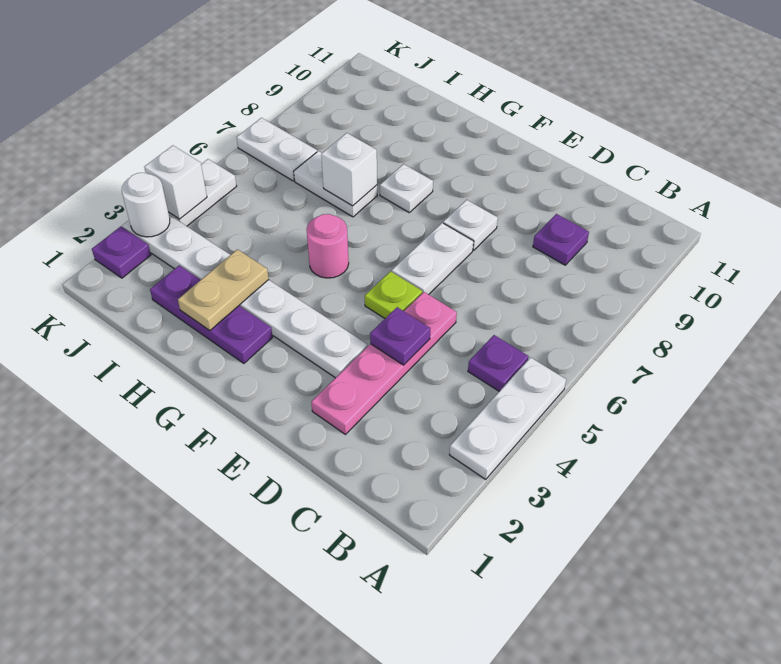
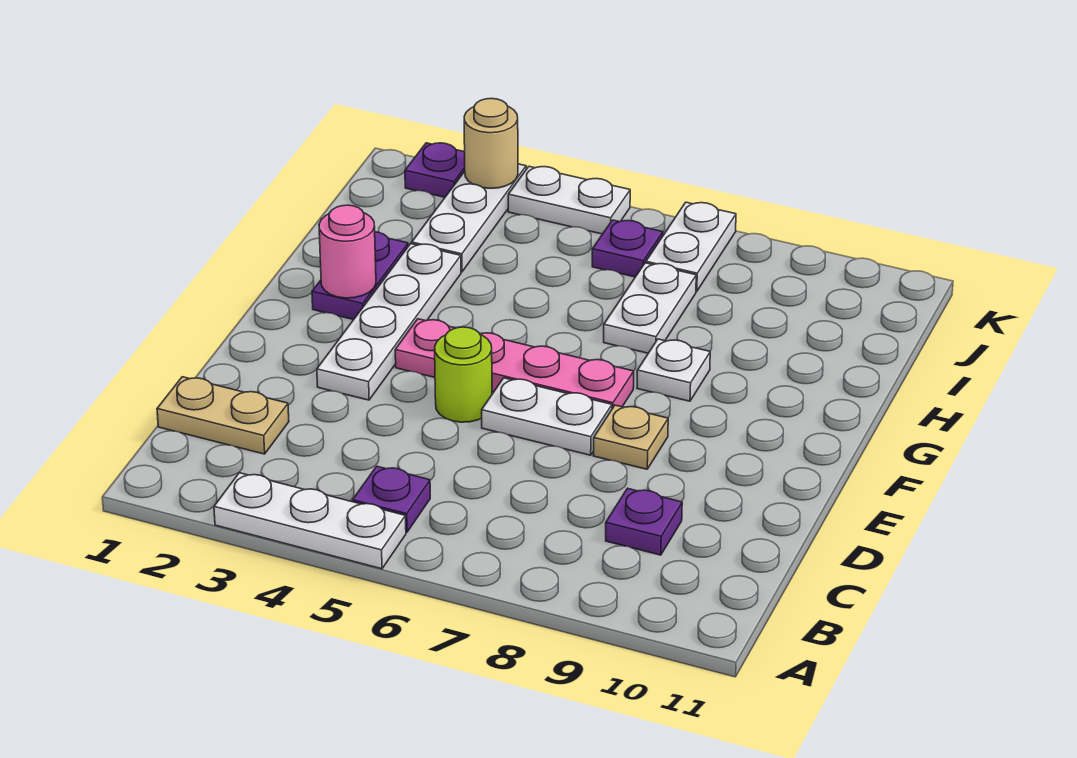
pink plate D2:D5 level 1 -> pink plate F4:F7 level 1
purple plate D4 level 2 -> purple plate J6 level 1
lime plate E5 level 1 -> lime round brick E5 level 1
white plate E8 level 1 -> tan plate E8 level 1
purple plate G2:I2 level 1 -> purple plate G2:H2 level 1
pink round brick G5 level 1 -> pink round brick G2 level 2
tan plate H2:H3 level 2 -> tan plate C1:C2 level 1
white brick H7 level 2 -> none
white round brick K3 level 2 -> tan round brick K3 level 2
white brick K4 level 2 -> none

